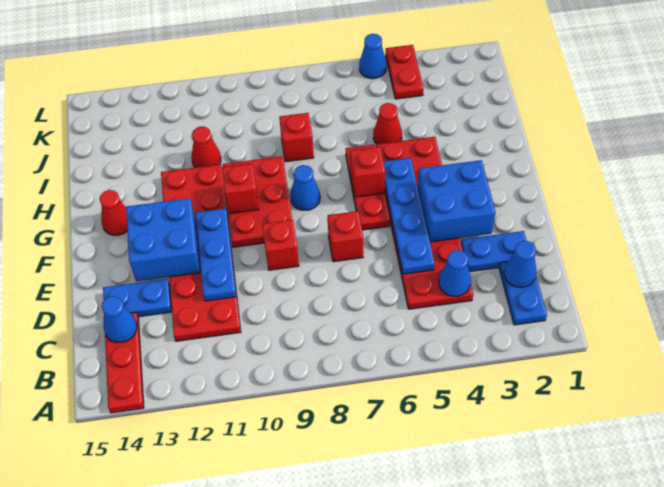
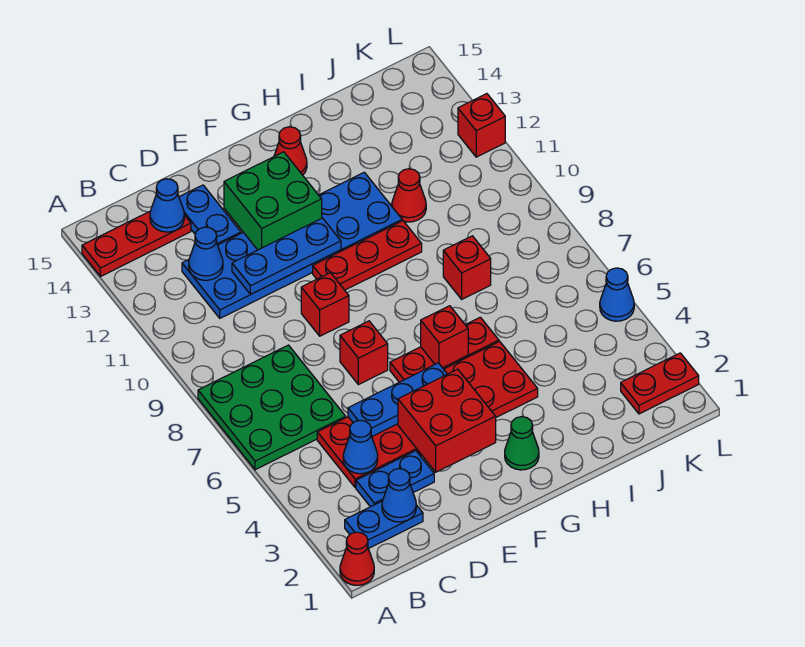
none -> green plate A6:C8 level 1
red plate C11:H12 level 1 -> blue plate C11:H12 level 1
blue plate D2:D3 level 1 -> blue plate C3:D3 level 1
blue plate D5:G5 level 2 -> blue plate D5:F5 level 2
blue brick E3:F4 level 2 -> red brick E3:F4 level 2
blue brick E12:F13 level 2 -> green brick E12:F13 level 2
red plate F9:H10 level 1 -> red plate F10:H10 level 1
none -> green cone G2 level 1
blue cone G8 level 1 -> blue cone C12 level 2
red brick G10 level 2 -> red brick L12 level 1
red cone I5 level 1 -> red cone A1 level 1
red plate K4:L4 level 1 -> red plate K2:L2 level 1

